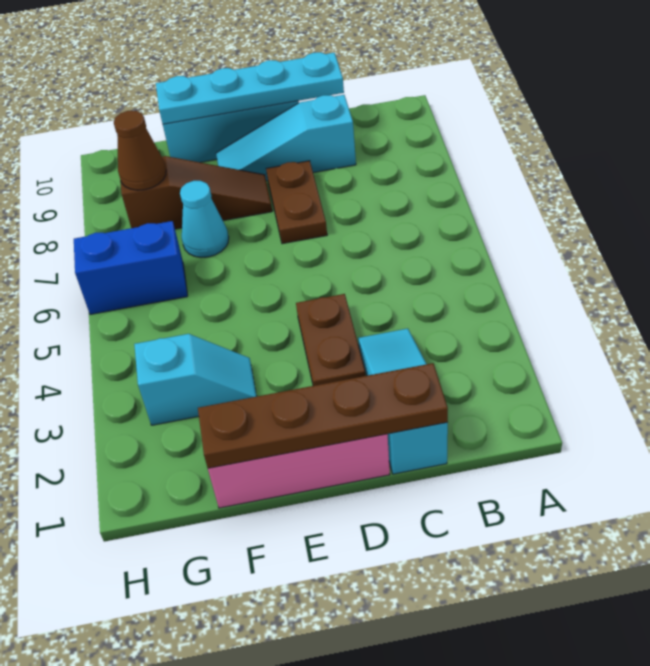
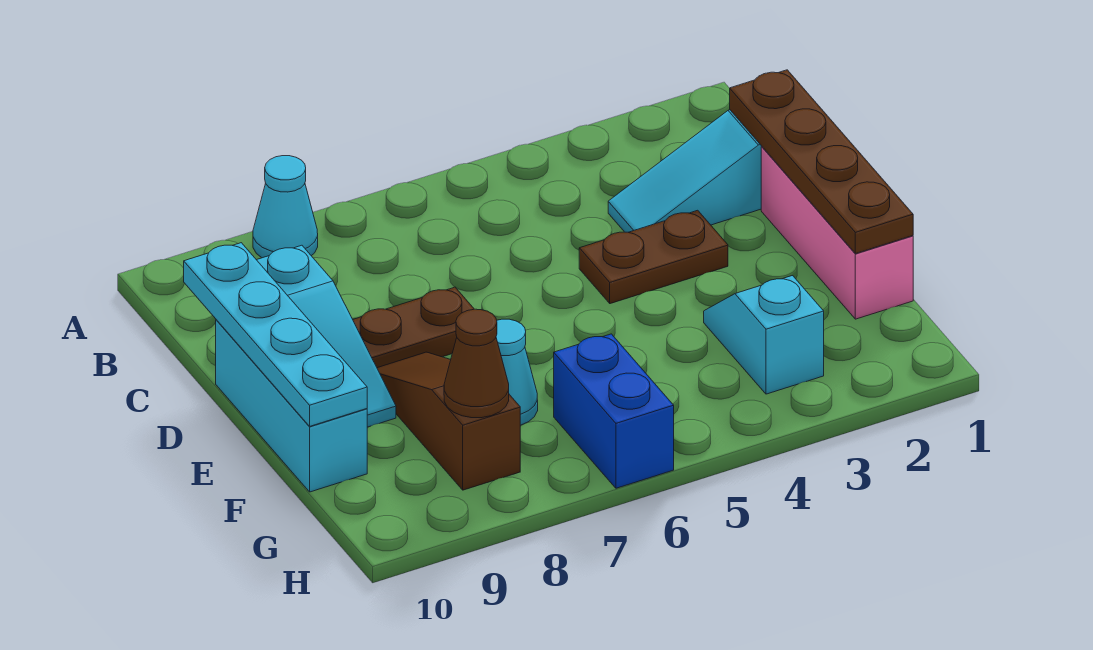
none -> cyan cone A8 level 1

